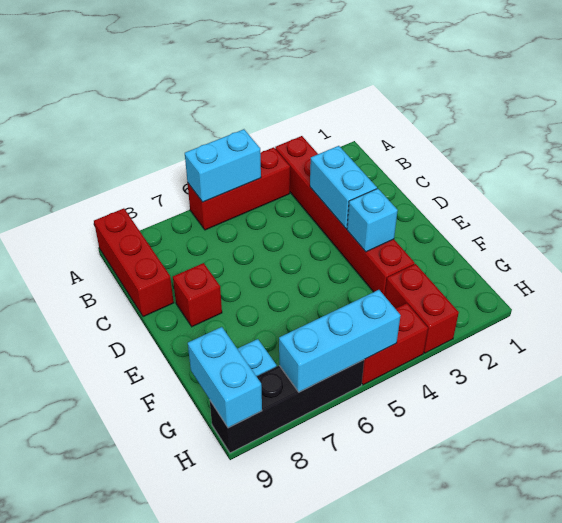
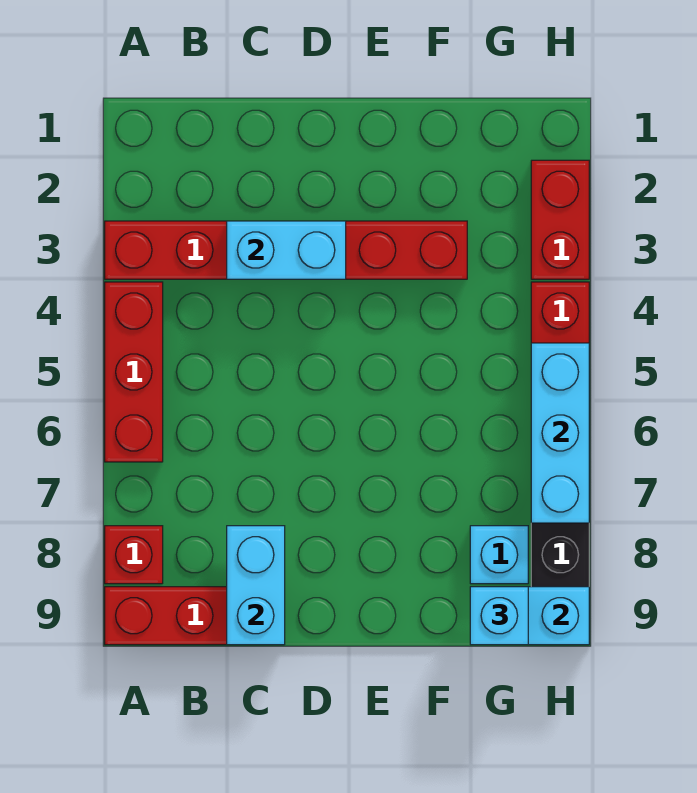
cyan brick A5:A6 level 2 -> cyan brick C8:C9 level 2
red brick D8 level 1 -> red brick A8 level 1
cyan brick E3 level 2 -> cyan brick G9 level 3
red brick G3:H3 level 1 -> red brick H2:H3 level 1

